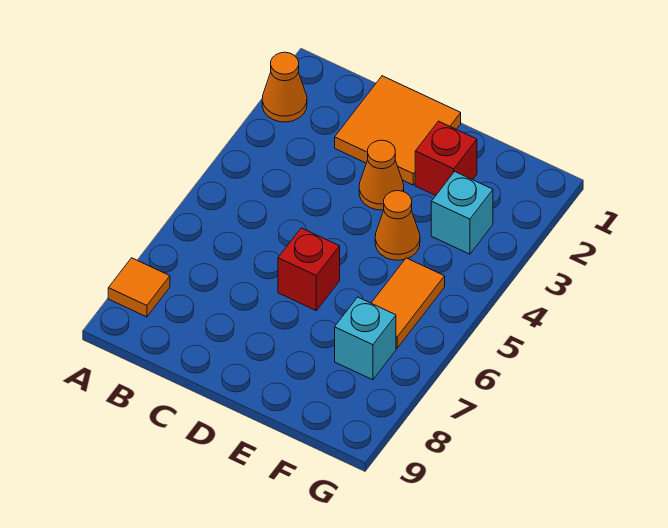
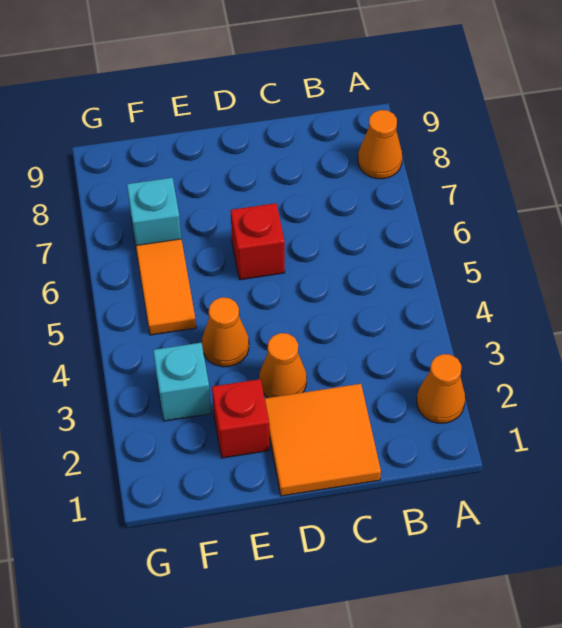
orange tile A8 level 1 -> orange cone A8 level 1

